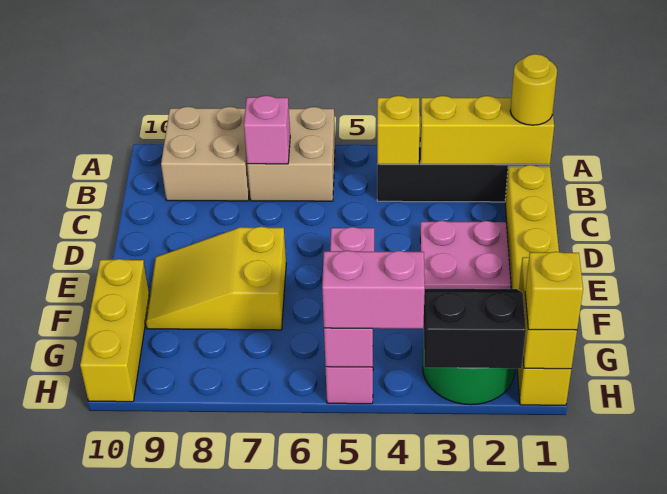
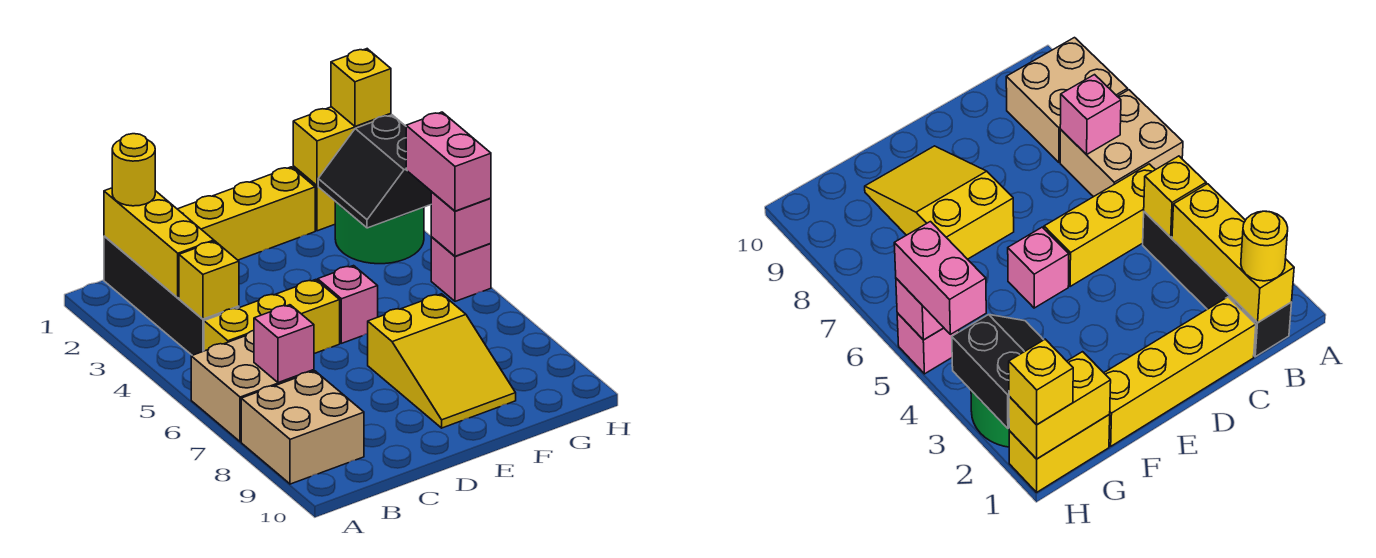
pink plate D2:E3 level 1 -> none
yellow brick F10:H10 level 1 -> yellow brick B5:D5 level 1

